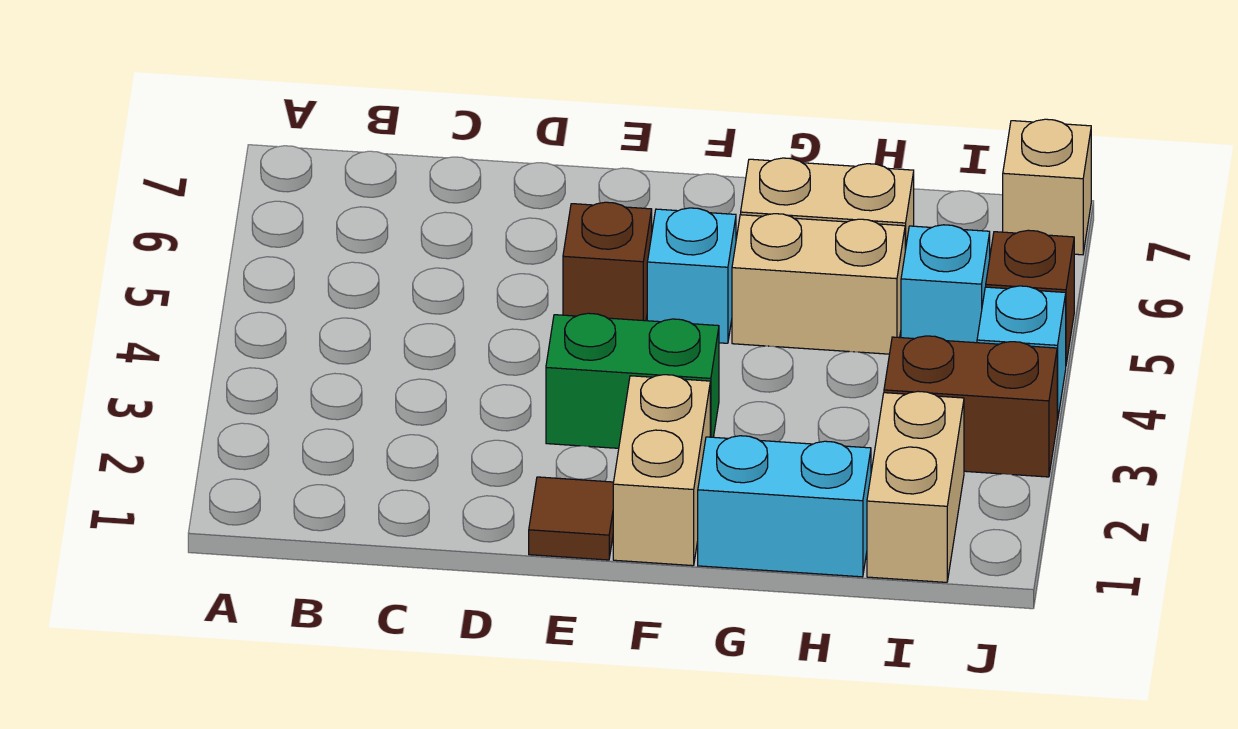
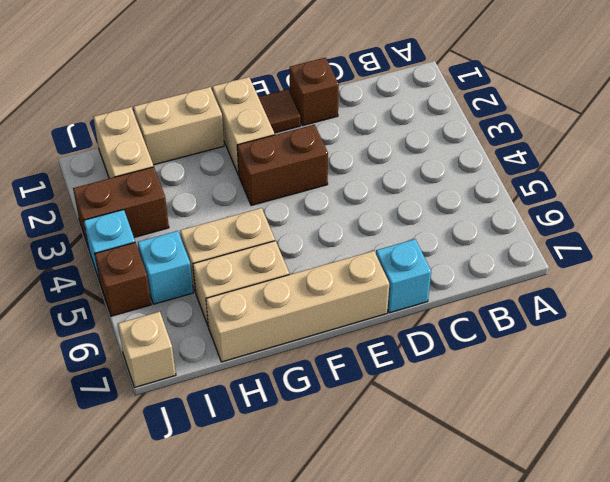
green brick E3:F3 level 1 -> brown brick E3:F3 level 1
brown brick E5 level 1 -> brown brick D1 level 1
none -> tan brick E7:H7 level 1
cyan brick F5 level 1 -> cyan brick D7 level 1
cyan brick G1:H1 level 1 -> tan brick G1:H1 level 1

